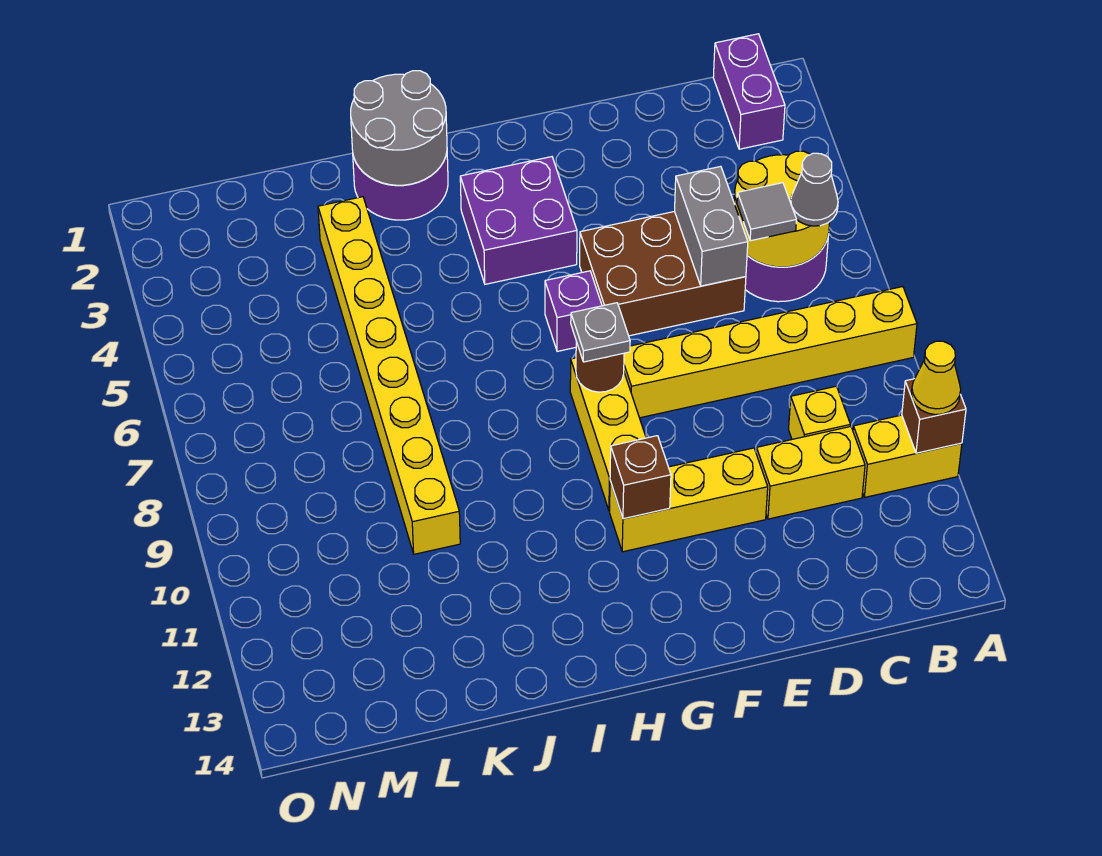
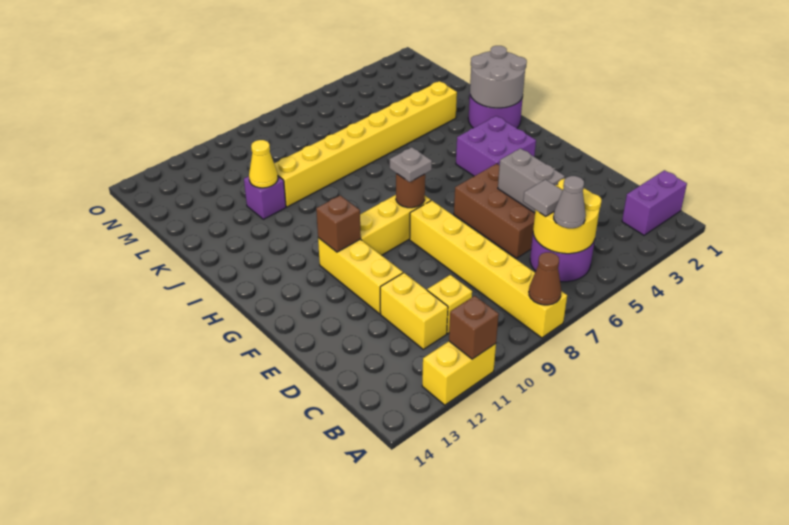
none -> brown cone A8 level 2
yellow brick A11:B11 level 1 -> yellow brick A11:A12 level 1
yellow cone A11 level 3 -> yellow cone K11 level 2
grey brick D5:D6 level 2 -> grey brick D5:E5 level 2
purple brick G6 level 1 -> purple brick K11 level 1

